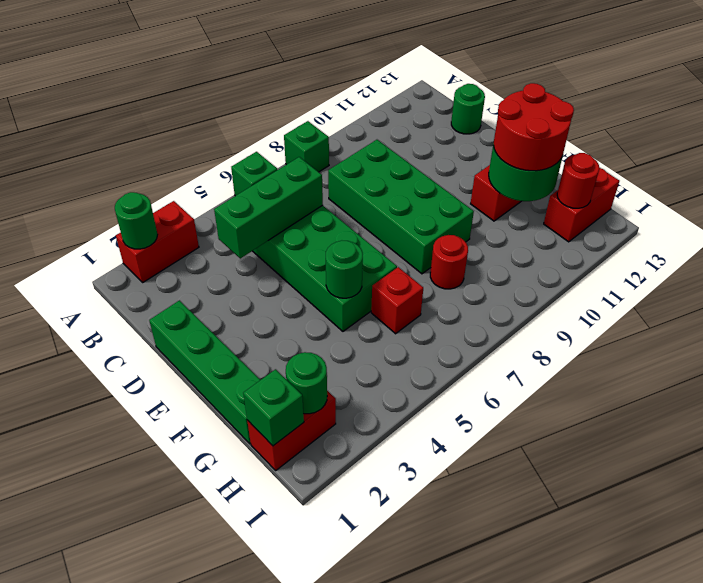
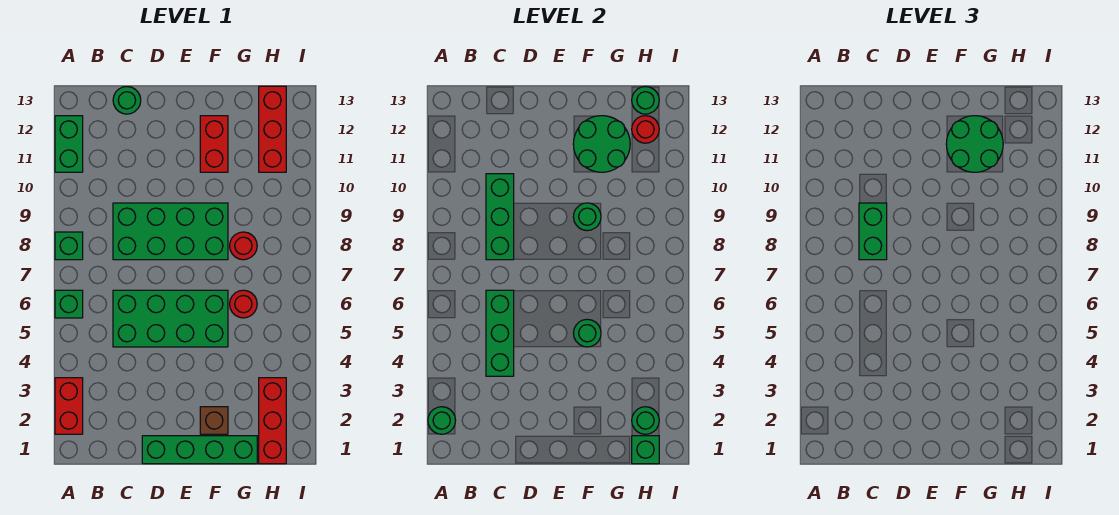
none -> green brick A11:A12 level 1
none -> green brick C8:C10 level 2
none -> green brick C8:C9 level 3
none -> brown brick F2 level 1
none -> green round brick F9 level 2
red round brick F11:G12 level 3 -> green round brick F11:G12 level 3
red brick G6 level 1 -> red round brick G6 level 1
red brick H1:H2 level 1 -> red brick H1:H3 level 1
red brick H12:H13 level 1 -> red brick H11:H13 level 1
none -> green round brick H13 level 2

